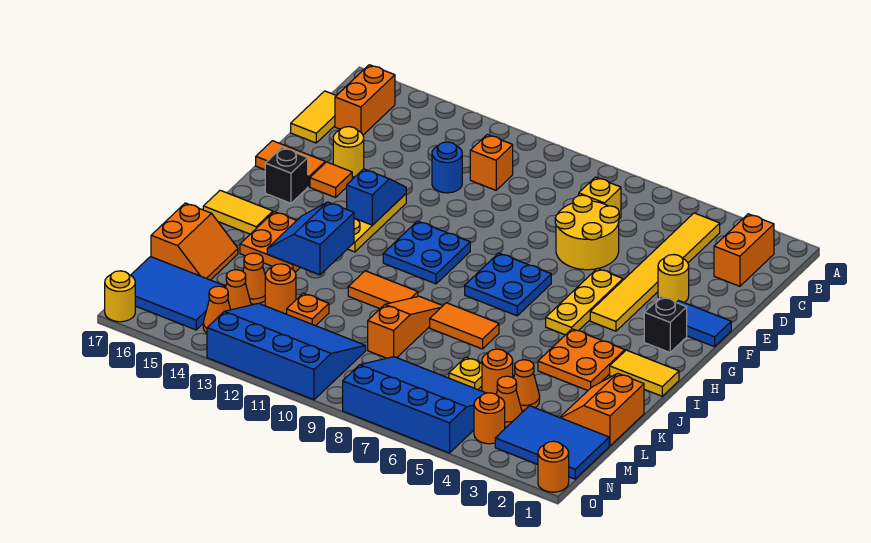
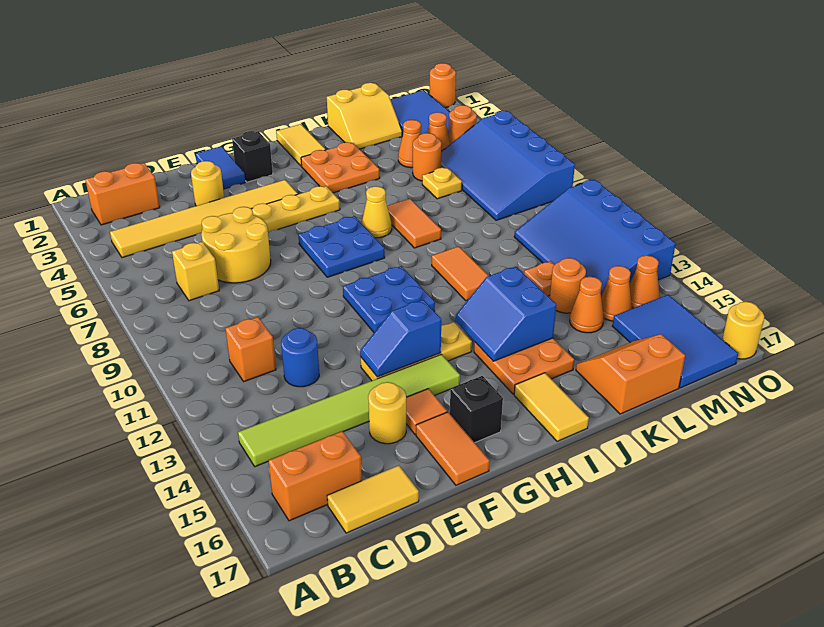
none -> lime tile B14:G14 level 1
none -> yellow cone I7 level 1
blue slope I13:J14 level 2 top 13 -> blue slope I13:J14 level 2 top J
orange slope J9:L9 level 1 top L -> none
orange slope K1:L2 level 1 top 1 -> yellow slope K1:L2 level 1 top 1

